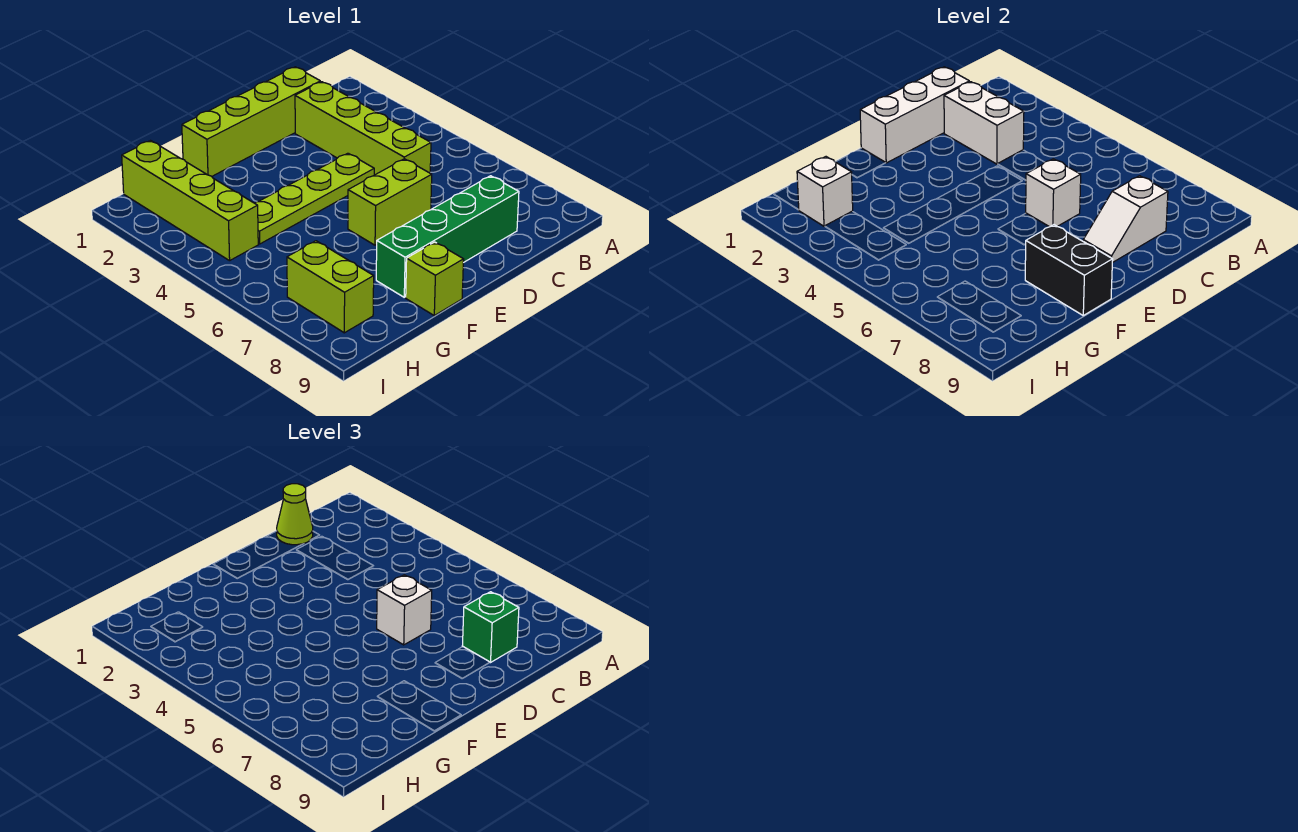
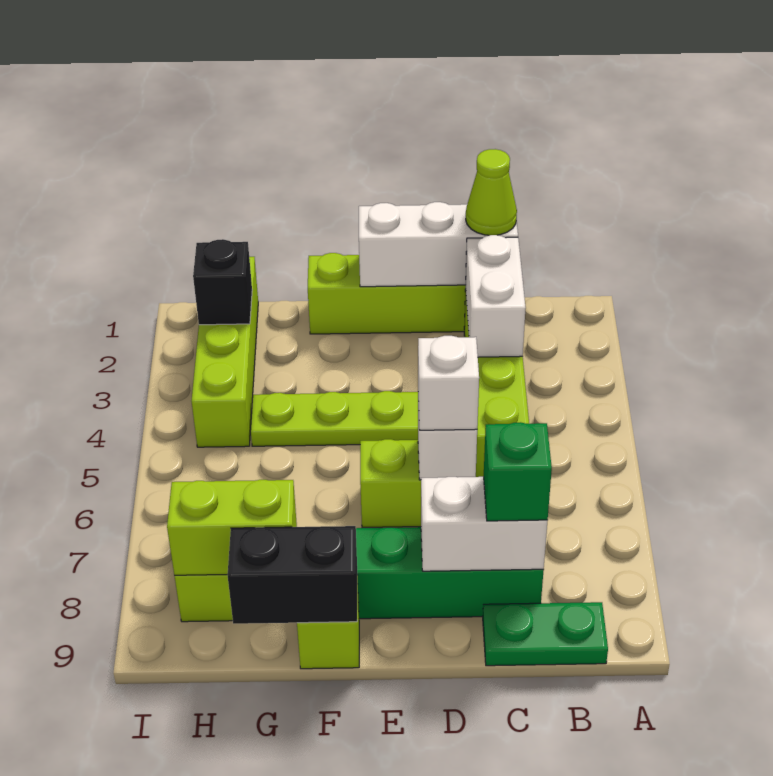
none -> green plate B9:C9 level 1
white slope C8:D8 level 2 top C -> white brick C8:D8 level 2
black brick F8:F9 level 2 -> black brick F9:G9 level 2
none -> lime brick G8:H8 level 2
white brick H2 level 2 -> black brick H2 level 2

